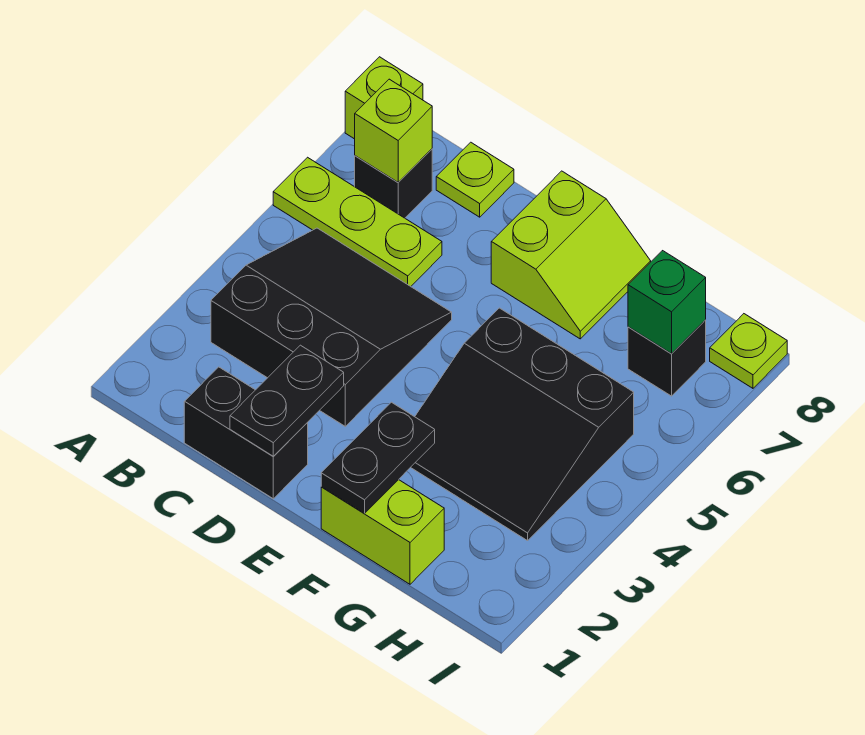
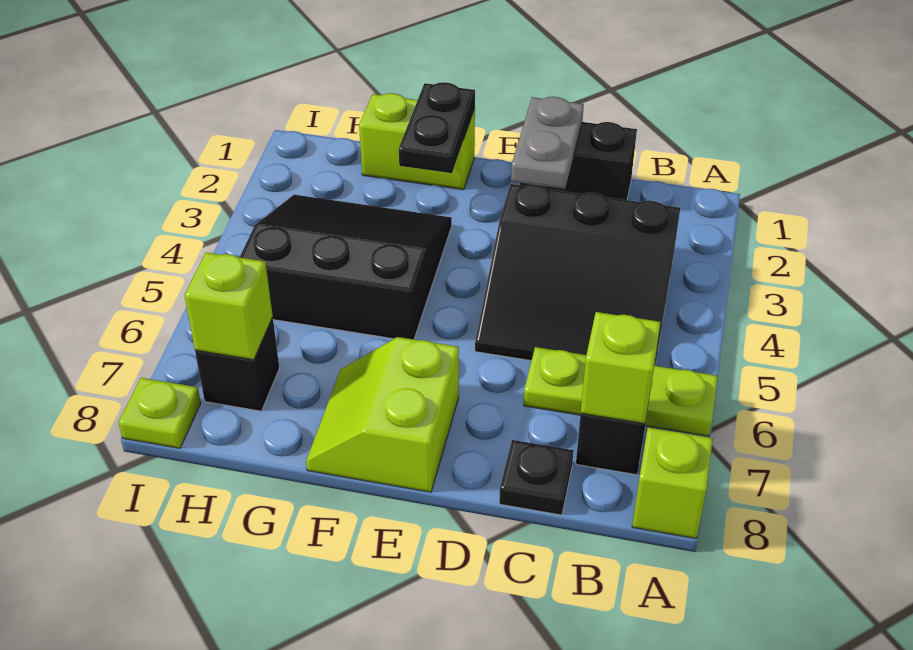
lime plate C8 level 1 -> black plate C8 level 1
black plate D1:D2 level 2 -> grey plate D1:D2 level 2
green brick H7 level 2 -> lime brick H7 level 2

